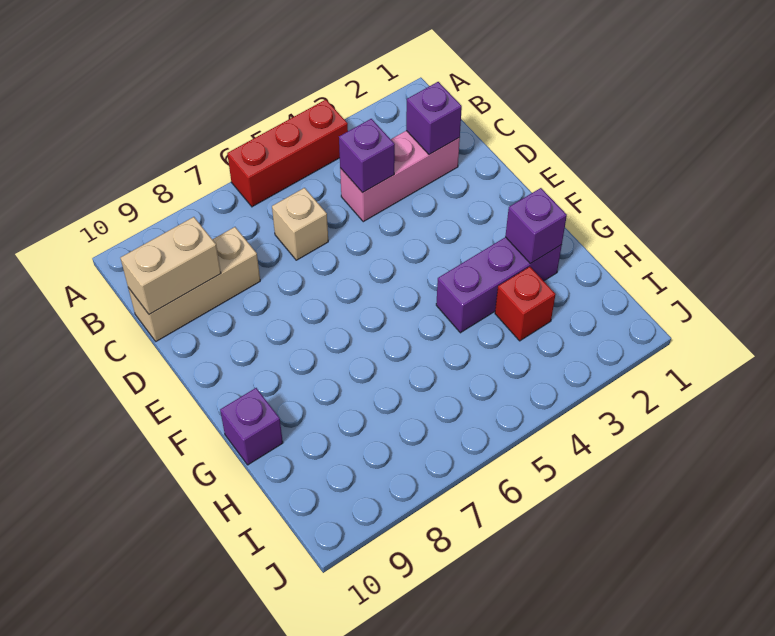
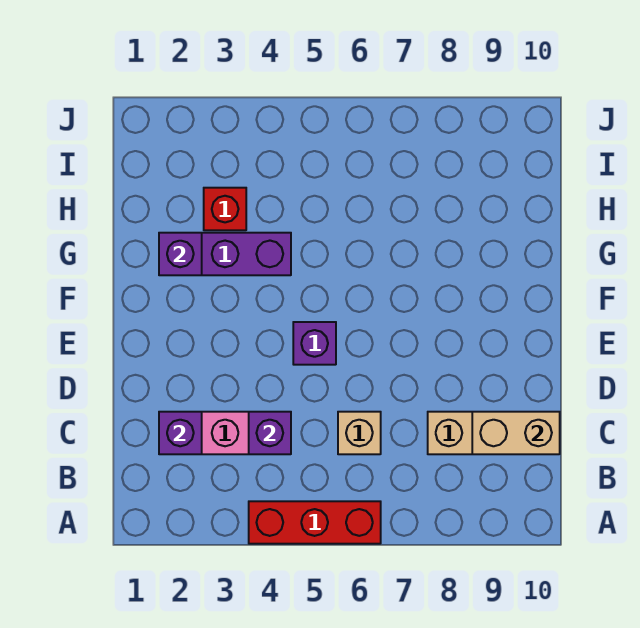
purple brick G10 level 1 -> purple brick E5 level 1

